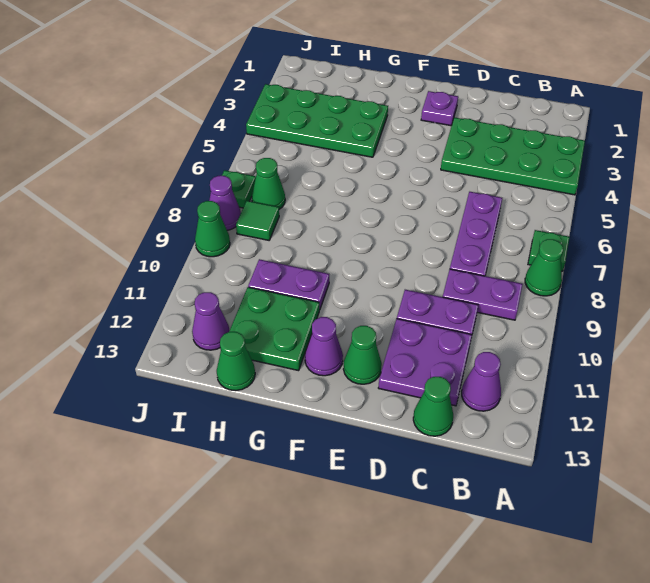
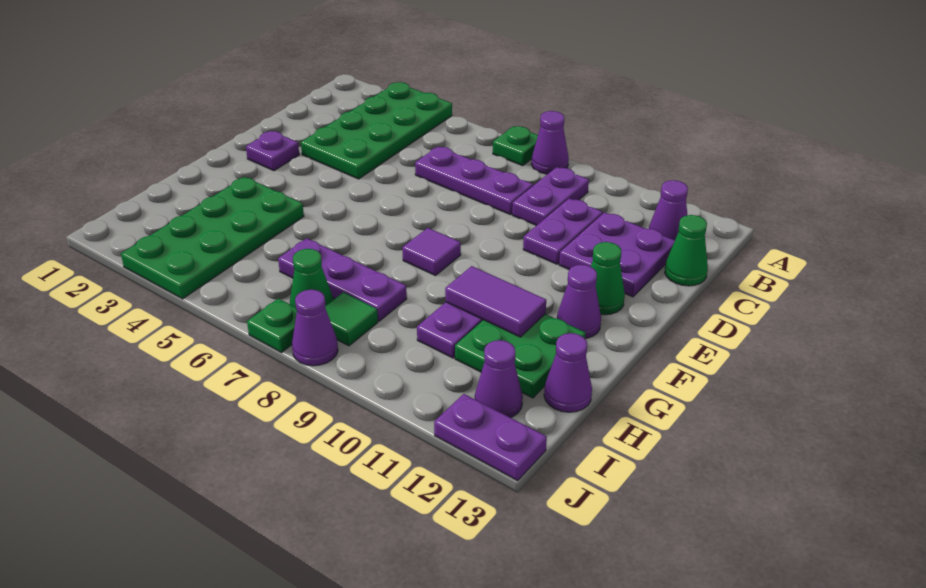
green cone A8 level 1 -> purple cone A8 level 1
none -> purple tile F8 level 1
none -> purple tile G10:G11 level 2
none -> purple plate H6:H8 level 1
green cone H13 level 1 -> purple cone H13 level 1
green cone J9 level 1 -> none
none -> purple plate J12:J13 level 1

